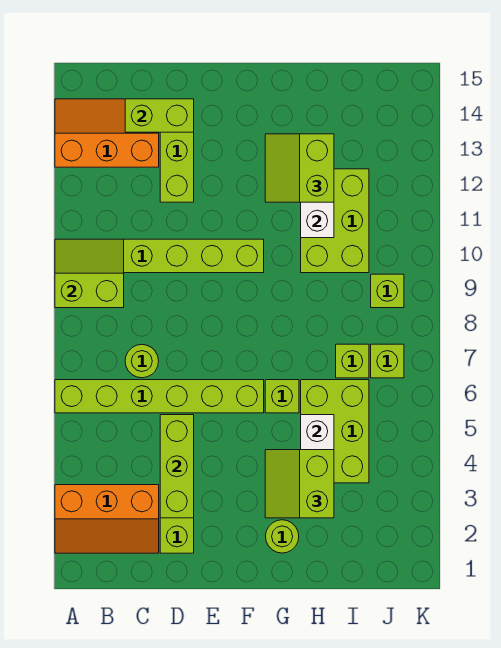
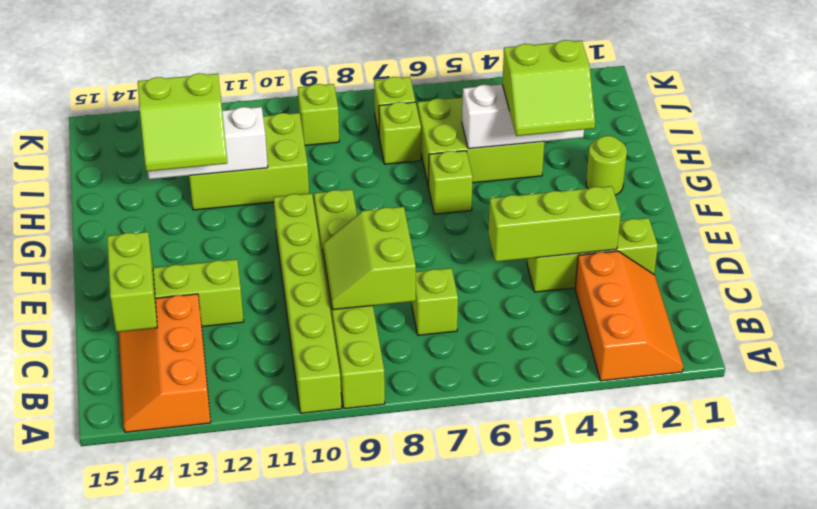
lime brick A6:F6 level 1 -> lime brick A9:F9 level 1
lime slope A9:B10 level 2 top 9 -> lime slope C8:D9 level 2 top 8
lime round brick C7 level 1 -> lime brick C7 level 1

